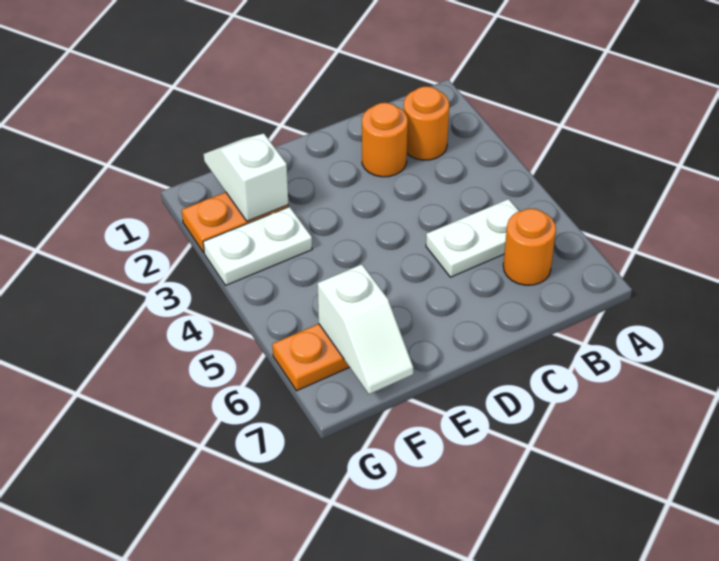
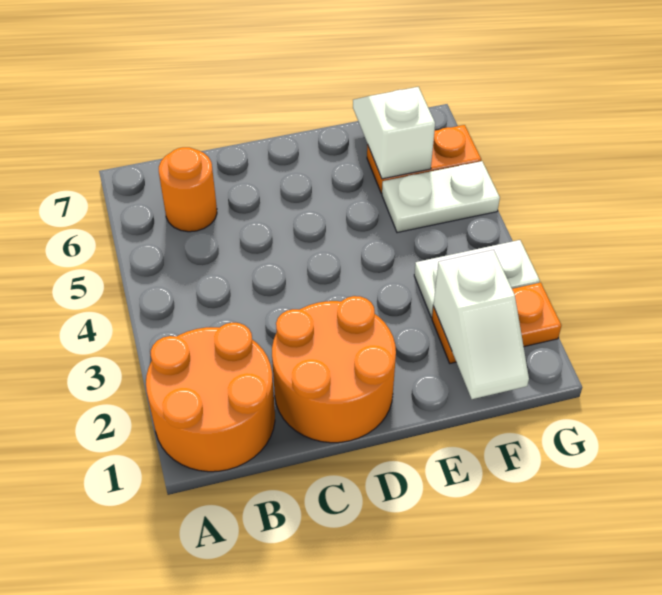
orange round brick B2 level 1 -> orange round brick A1:B2 level 1
white plate B5:C5 level 1 -> white plate F5:G5 level 1
orange round brick C2 level 1 -> orange round brick C1:D2 level 1

